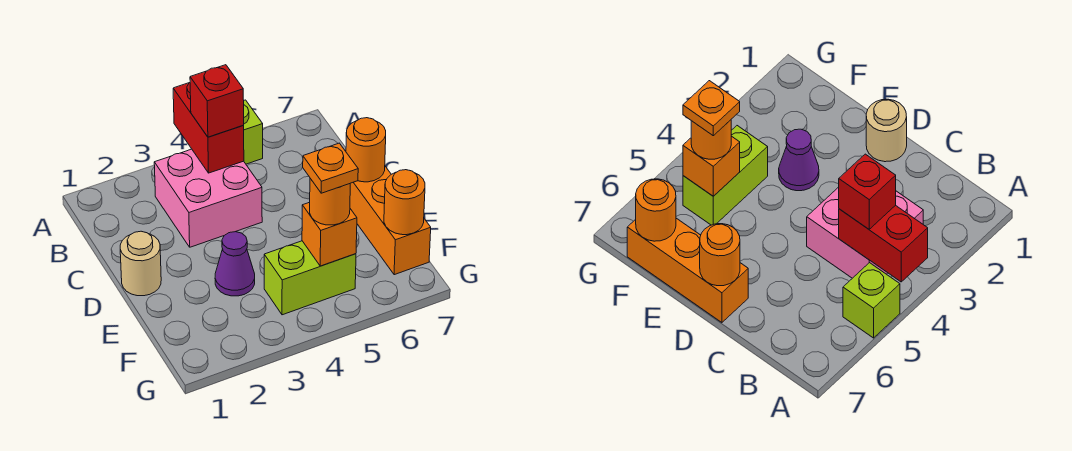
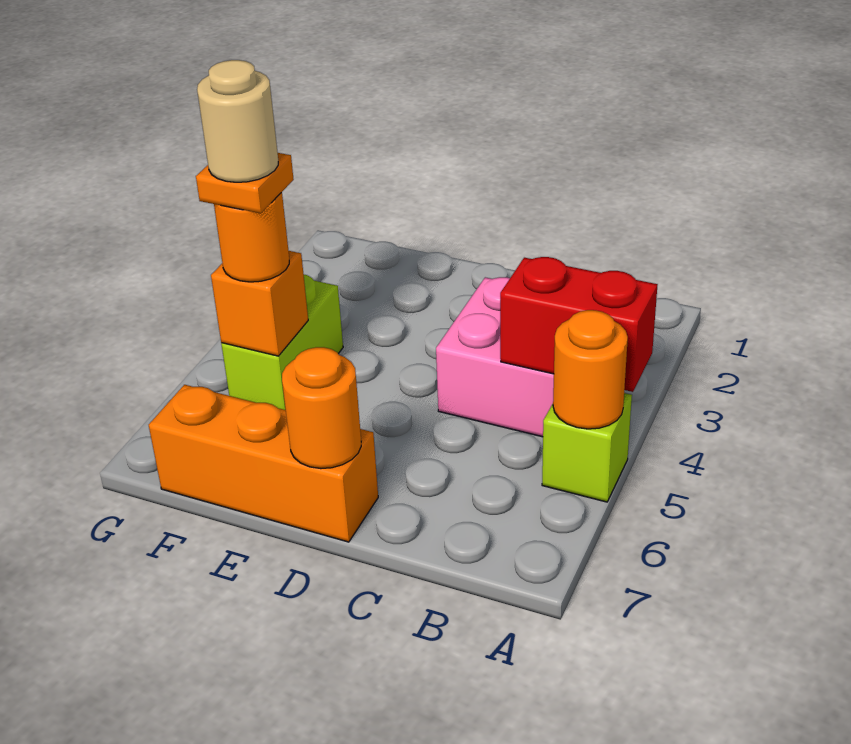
red brick B4 level 3 -> none
tan round brick D1 level 1 -> tan round brick F5 level 5
purple cone E3 level 1 -> none
orange round brick F7 level 2 -> orange round brick A5 level 2

